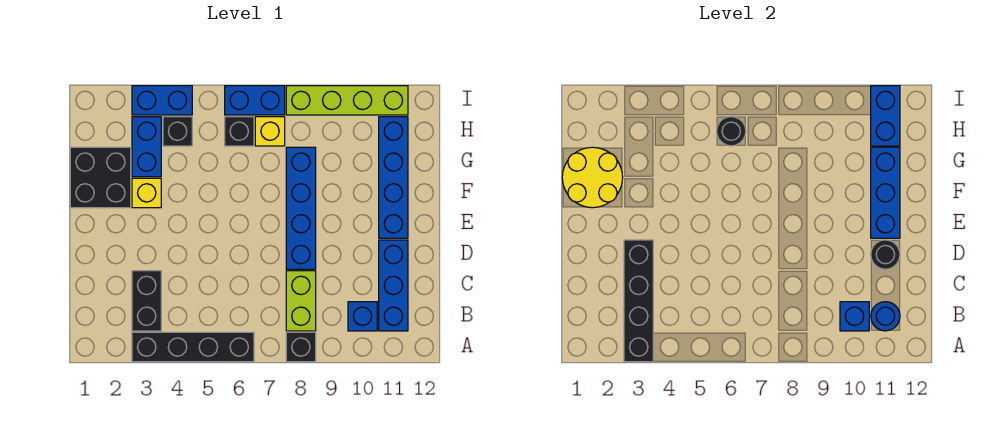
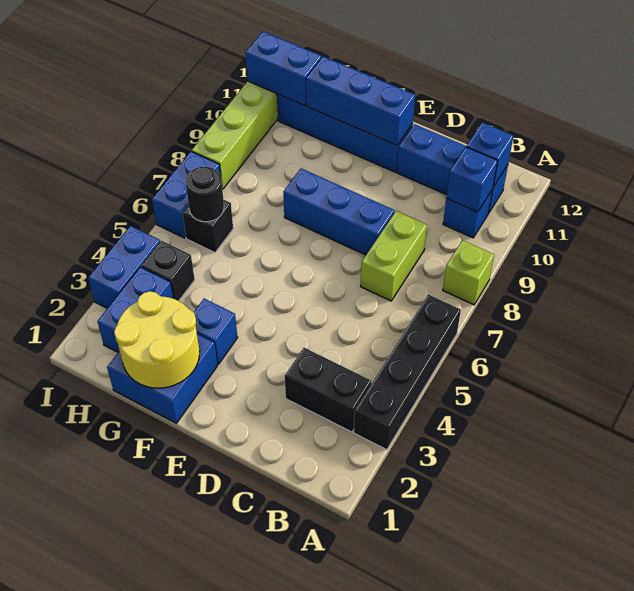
black brick A3:D3 level 2 -> none
black brick A8 level 1 -> lime brick A8 level 1
lime brick B8:C8 level 1 -> lime brick C7:C8 level 1
blue round brick B11 level 2 -> blue brick B11 level 2
blue brick D8:G8 level 1 -> blue brick D8:F8 level 1
black round brick D11 level 2 -> none
black brick F1:G2 level 1 -> blue brick F1:G2 level 1
yellow brick F3 level 1 -> blue brick F3 level 1
blue brick G3:H3 level 1 -> blue brick H2:H3 level 1
yellow brick H7 level 1 -> none

